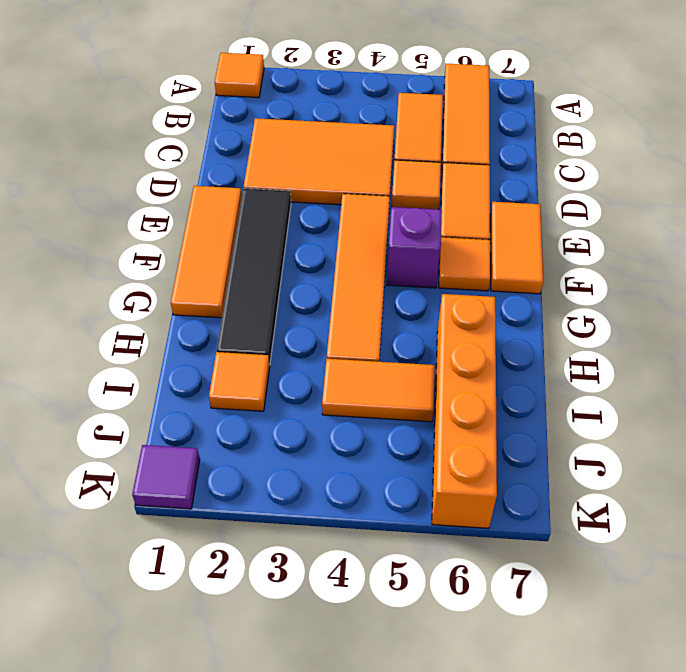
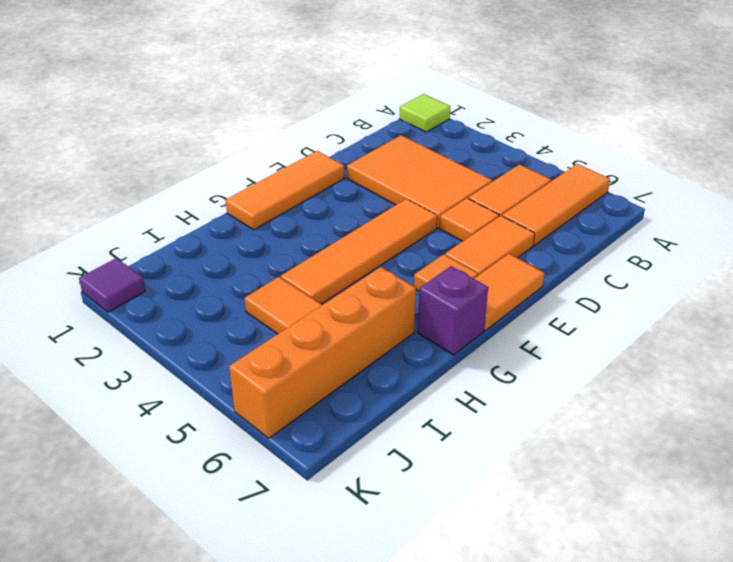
orange tile A1 level 1 -> lime tile A1 level 1
black tile E2:H2 level 1 -> none
purple brick F5 level 1 -> purple brick G7 level 1
orange tile I2 level 1 -> none

